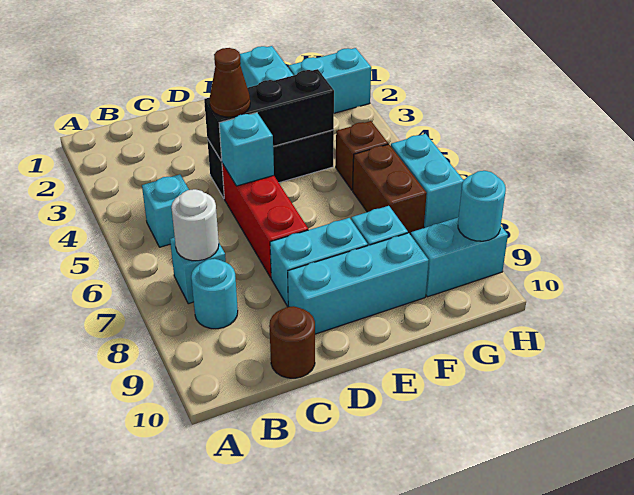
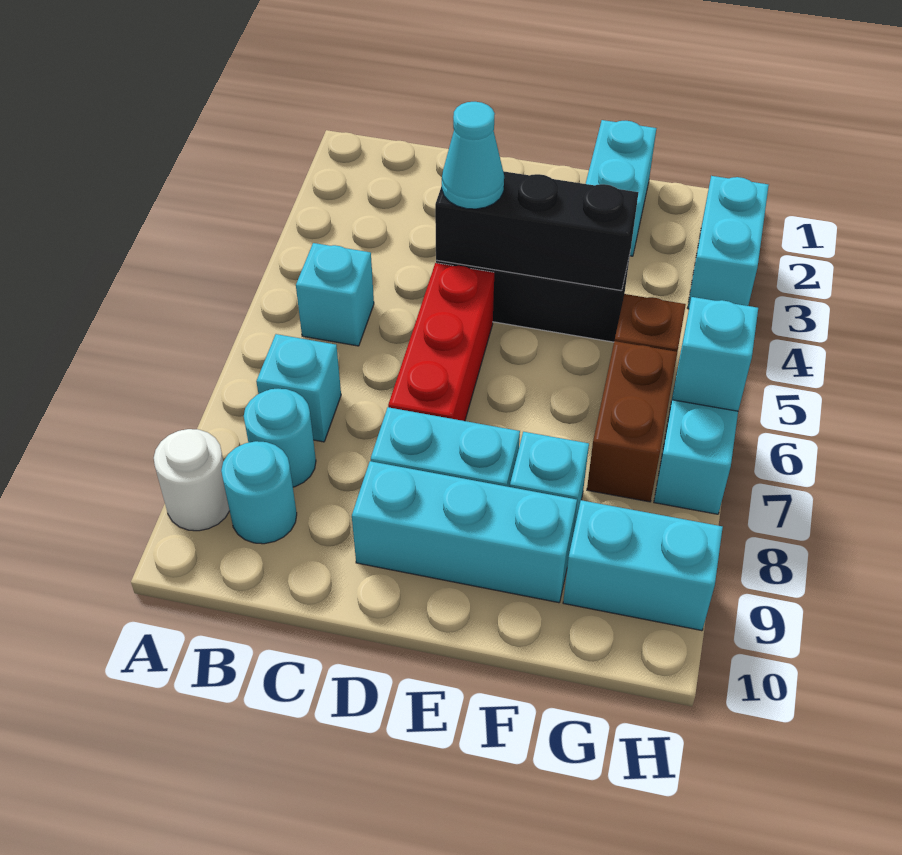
white round brick B7 level 2 -> white round brick A9 level 1
brown round brick C10 level 1 -> none
brown cone D4 level 3 -> cyan cone D4 level 3
cyan brick D5 level 2 -> cyan brick H6 level 2
cyan brick G2:H2 level 1 -> cyan brick H2:H3 level 1
cyan round brick H9 level 2 -> cyan round brick B9 level 1

